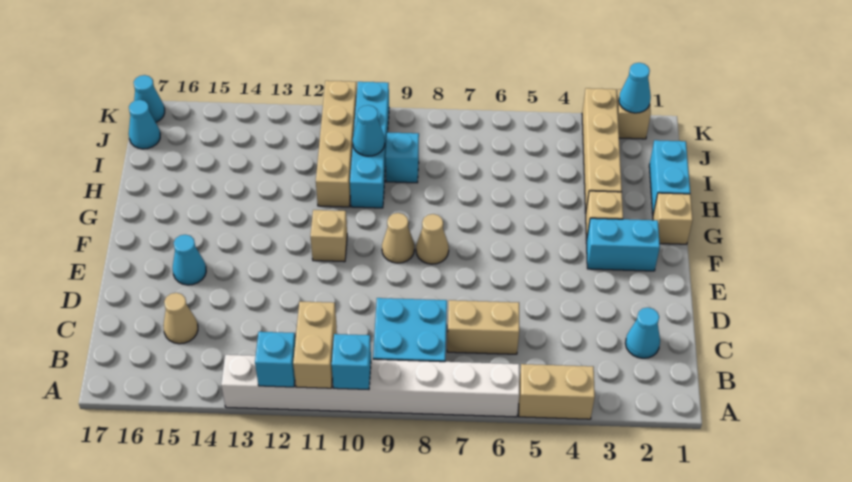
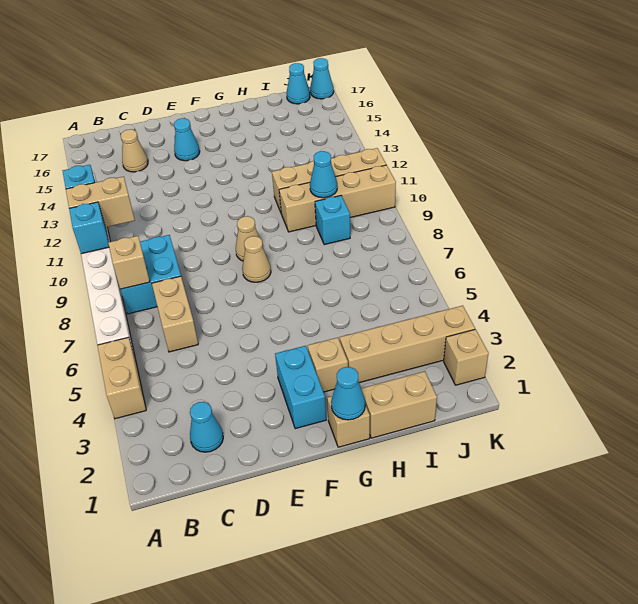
tan brick F11 level 1 -> tan brick B8 level 2
cyan brick H1:I1 level 1 -> tan brick H1:I1 level 1
cyan brick H10:K10 level 1 -> tan brick H10:K10 level 1
cyan cone K2 level 2 -> cyan cone G1 level 2

